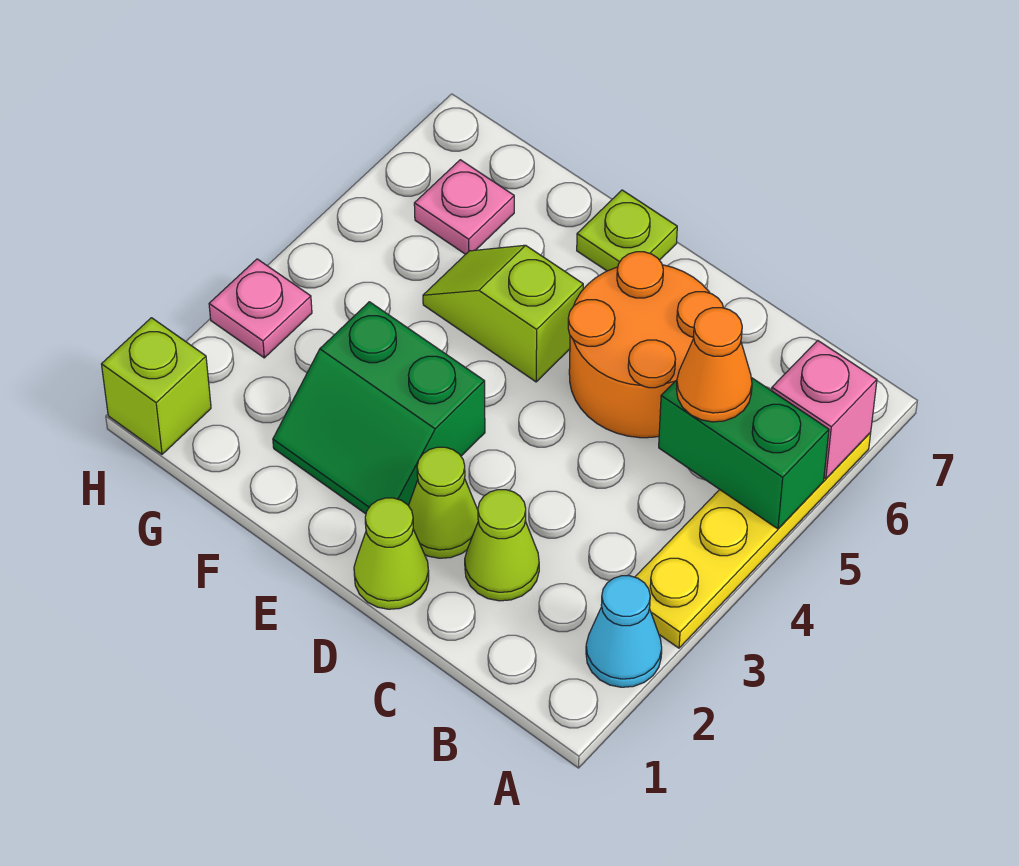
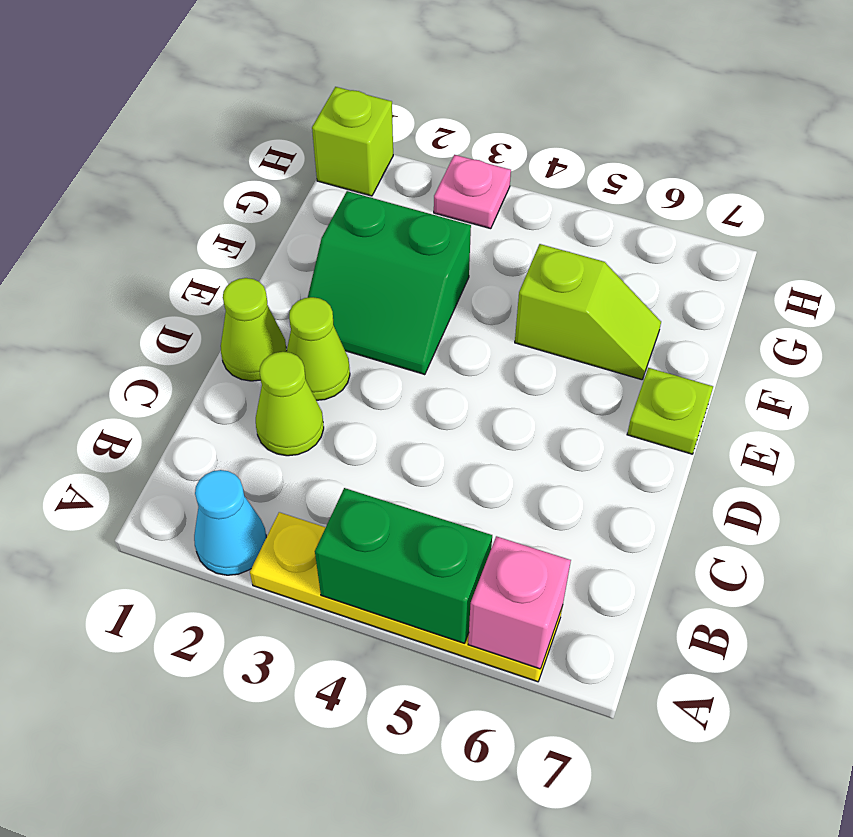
green brick A5:B5 level 2 -> green brick A4:A5 level 2
orange cone B5 level 3 -> none
orange round brick C5:D6 level 1 -> none
green slope E2:F3 level 1 top 3 -> green slope E2:F3 level 1 top F
lime slope E5:F5 level 1 top E -> lime slope F5:F6 level 1 top 5
pink plate G6 level 1 -> none

